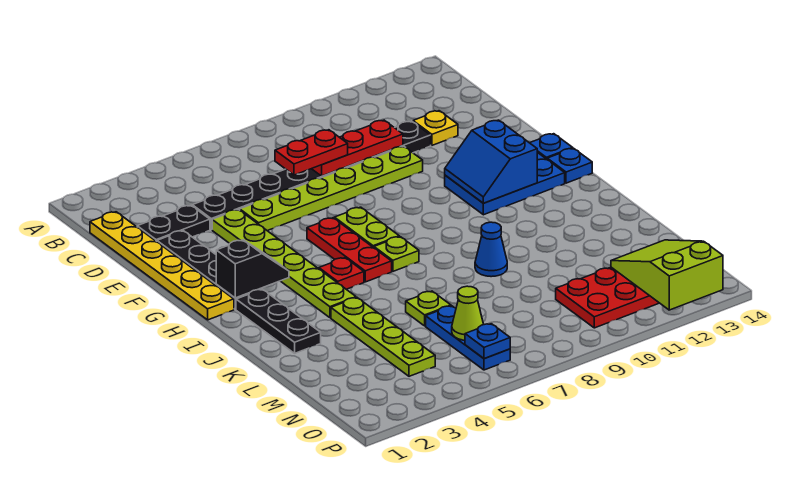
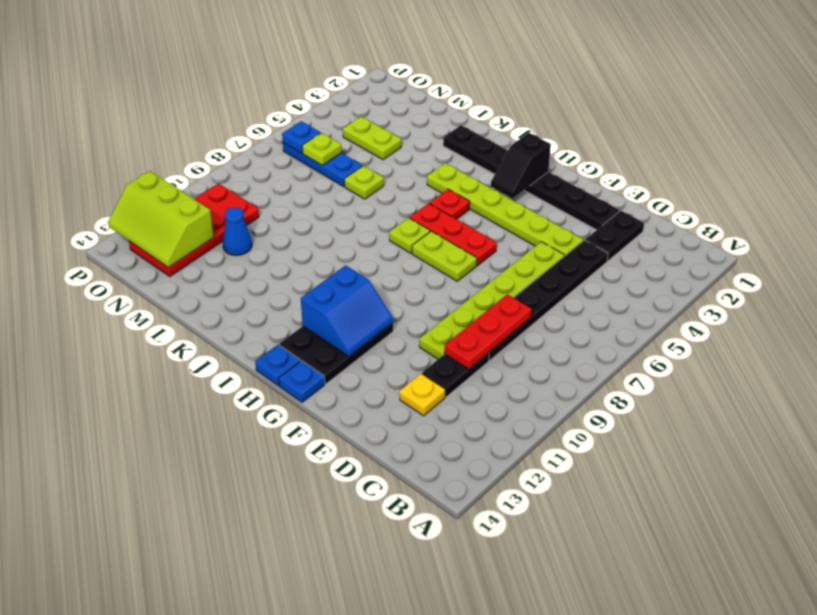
yellow plate C1:H1 level 1 -> none
red plate D7:D8 level 3 -> none
blue plate G11:H13 level 1 -> black plate G11:H13 level 1
blue slope G11:H12 level 2 top 12 -> blue slope G11:H12 level 2 top H
lime plate K4:N4 level 1 -> lime plate M4:N4 level 1
blue cone K9 level 1 -> blue cone M11 level 1
lime cone N6 level 2 -> lime plate N6 level 2
lime slope N12:P13 level 2 top P -> lime slope N12:P13 level 2 top 12

